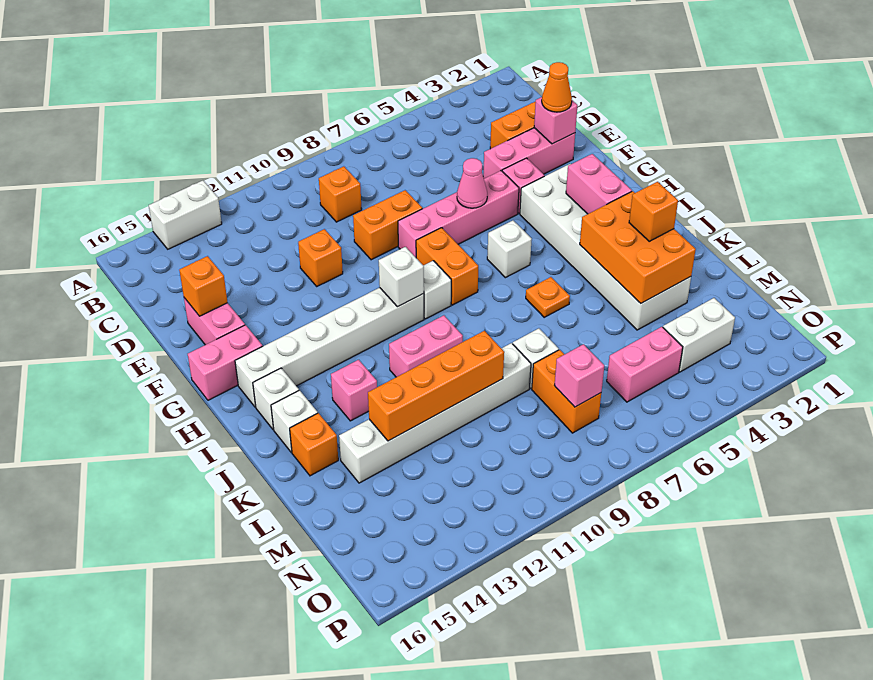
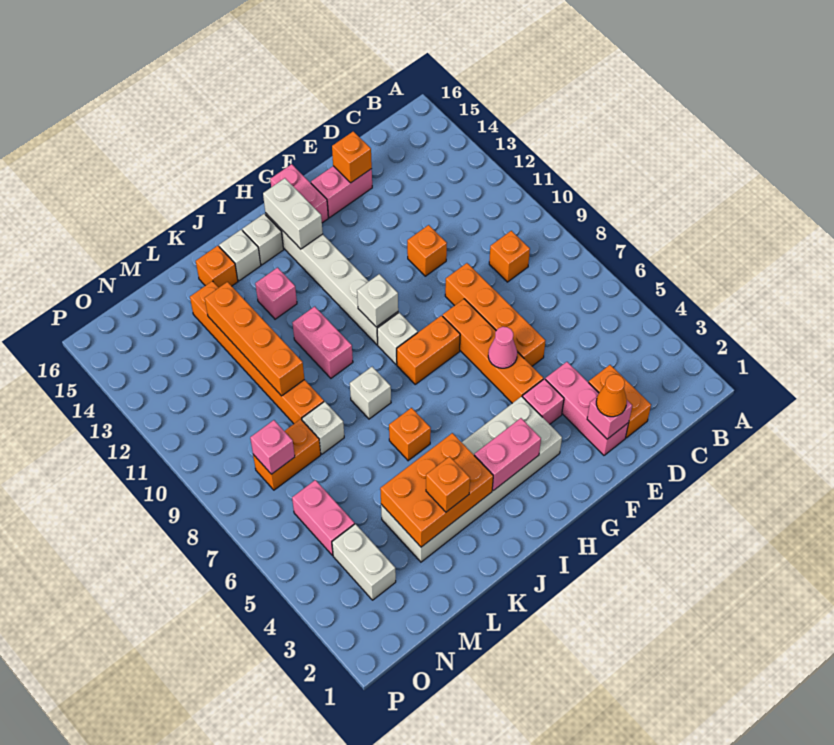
white brick A13:A14 level 1 -> white brick H14:H15 level 2
orange brick E8:E9 level 1 -> orange brick E6:E9 level 1
pink brick F5:F8 level 1 -> orange brick F5:F8 level 1
white brick H6 level 1 -> white brick J8 level 1
orange plate J6 level 1 -> orange brick J6 level 1
white brick L9:L14 level 1 -> orange brick L9:L14 level 1

